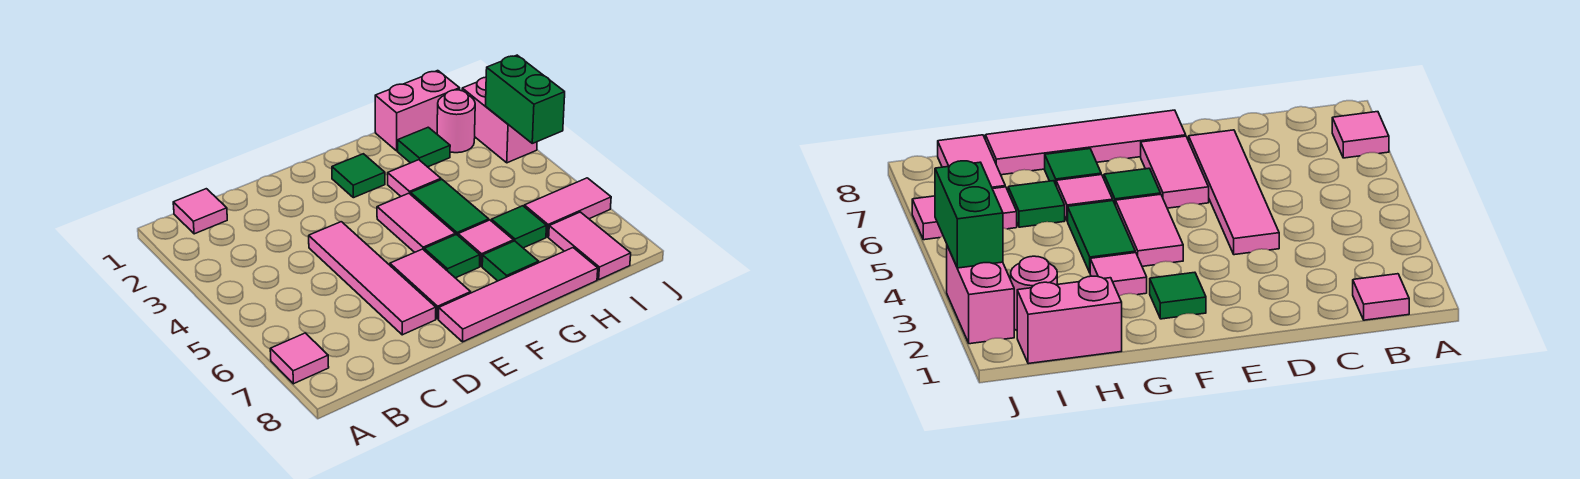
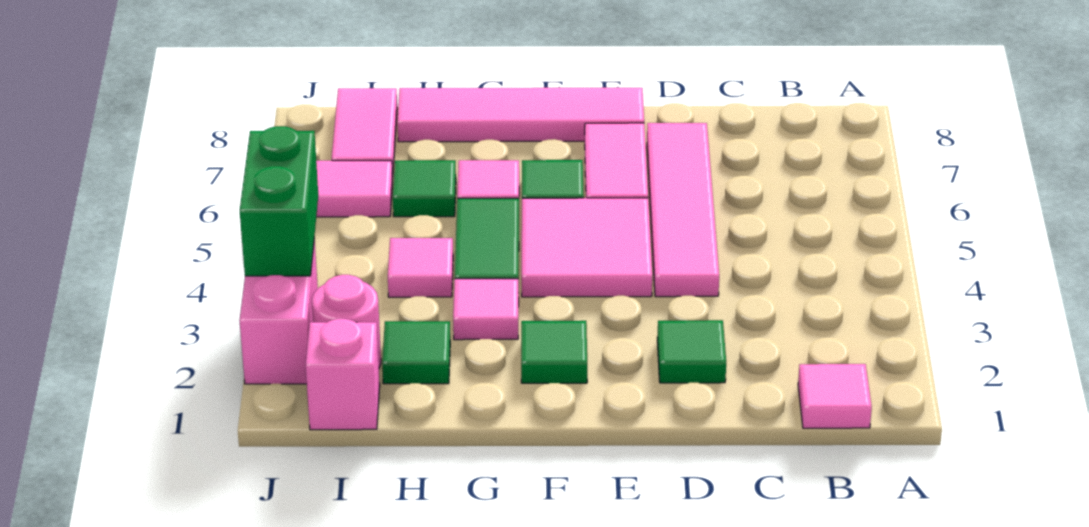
pink tile A7 level 1 -> pink tile H4 level 1
pink tile F4:F5 level 1 -> pink tile E4:F5 level 1
green tile G7 level 1 -> green tile D2 level 1
pink brick H1:I1 level 1 -> pink brick I1 level 1

